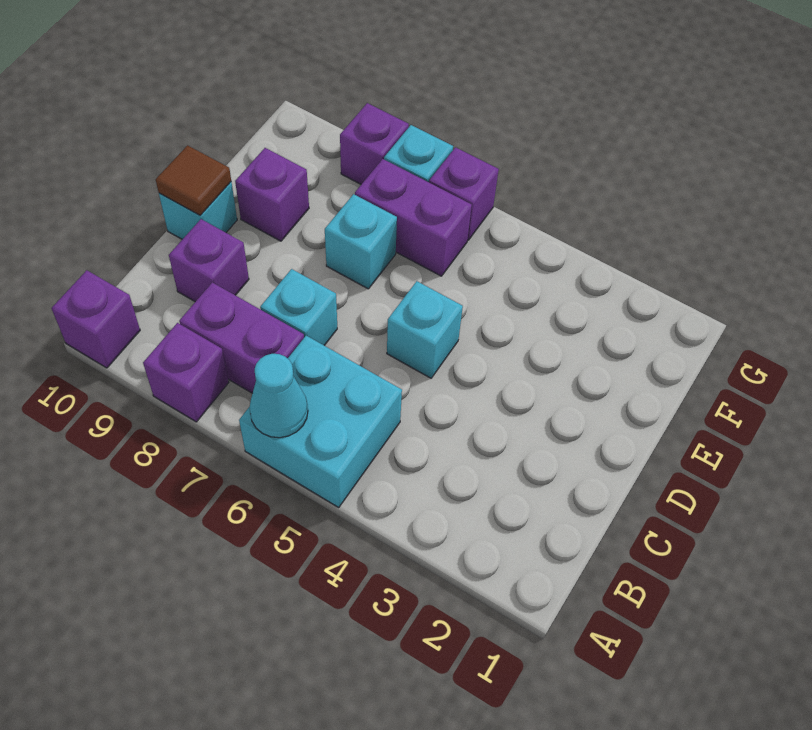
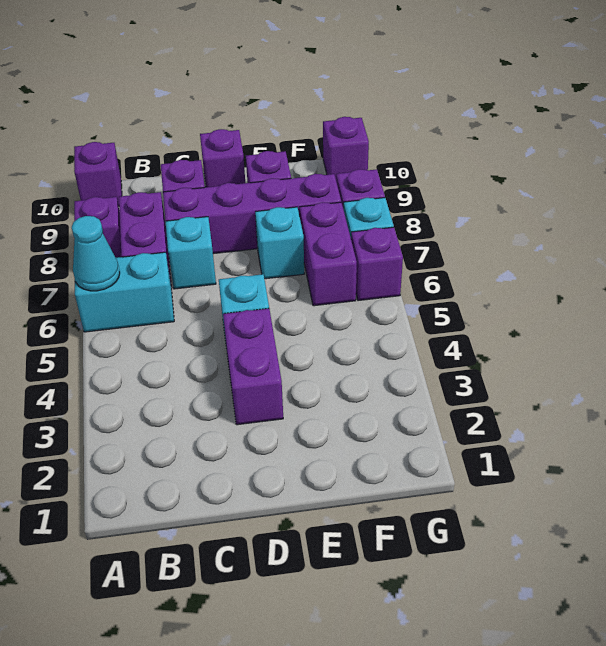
cyan brick A5:B6 level 1 -> cyan brick A6:B6 level 1
none -> purple brick C8:F8 level 1
none -> purple brick D3:D4 level 1
cyan brick D10 level 1 -> purple brick D10 level 1
brown tile D10 level 2 -> none
none -> purple brick G10 level 1

